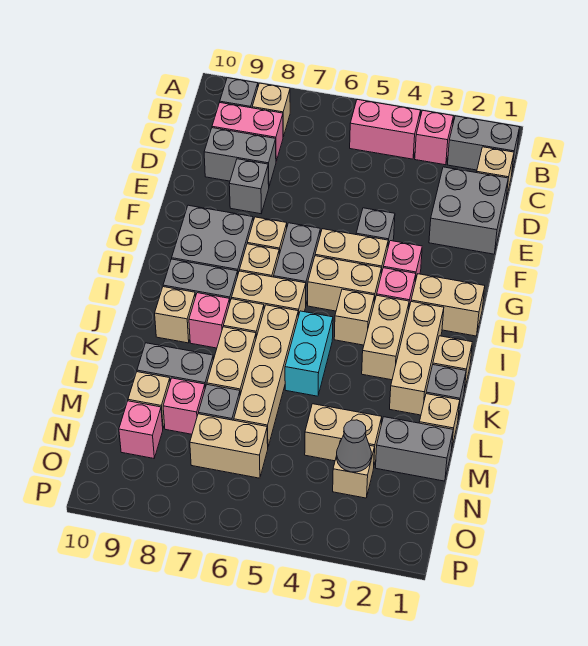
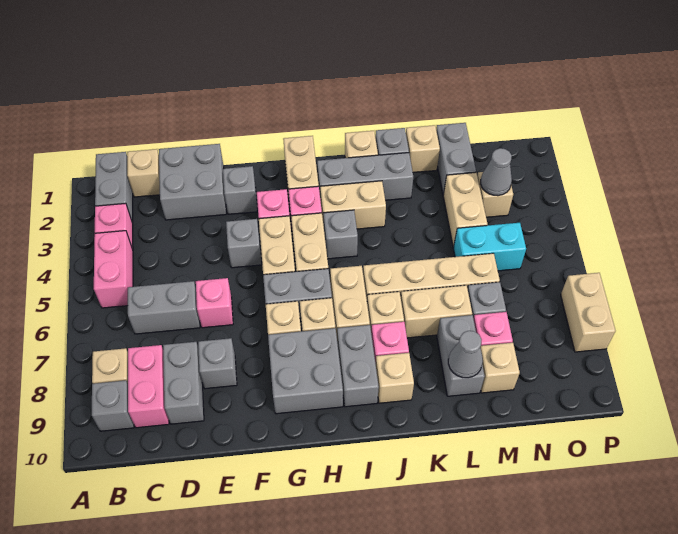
none -> grey brick C6:D6 level 1
none -> grey brick F2 level 1
tan brick I2:K2 level 1 -> grey brick I2:K2 level 1
tan brick I4 level 1 -> grey brick I4 level 1
cyan brick J5:K5 level 1 -> cyan brick M5:N5 level 1
none -> grey cone L9 level 2
tan brick N6:N7 level 1 -> tan brick P7:P8 level 1
pink brick N9 level 1 -> pink brick E6 level 1

